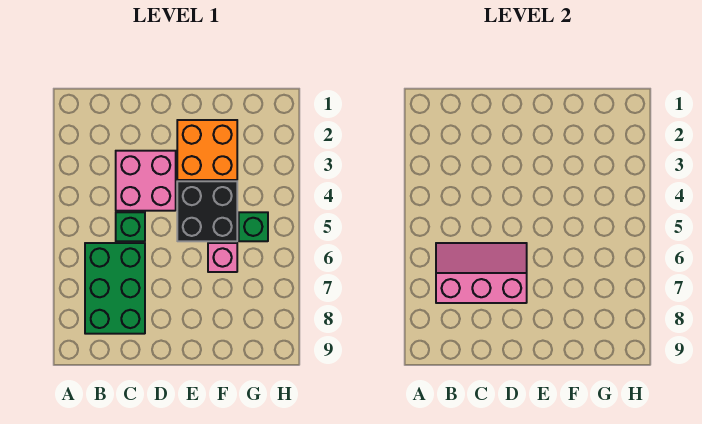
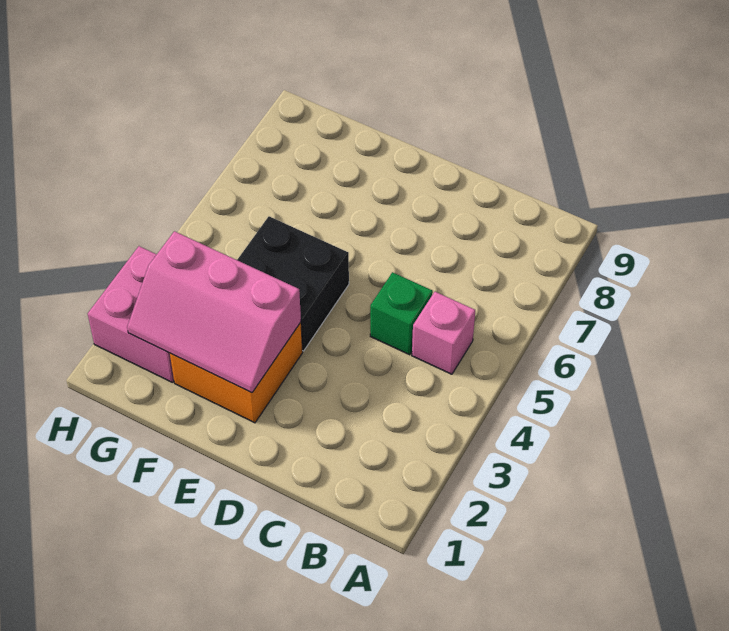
green brick B6:C8 level 1 -> none
pink slope B6:D7 level 2 top 7 -> pink slope E2:G3 level 2 top 3
pink brick C3:D4 level 1 -> pink brick G2:H3 level 1
pink brick F6 level 1 -> pink brick B5 level 1
green brick G5 level 1 -> none

